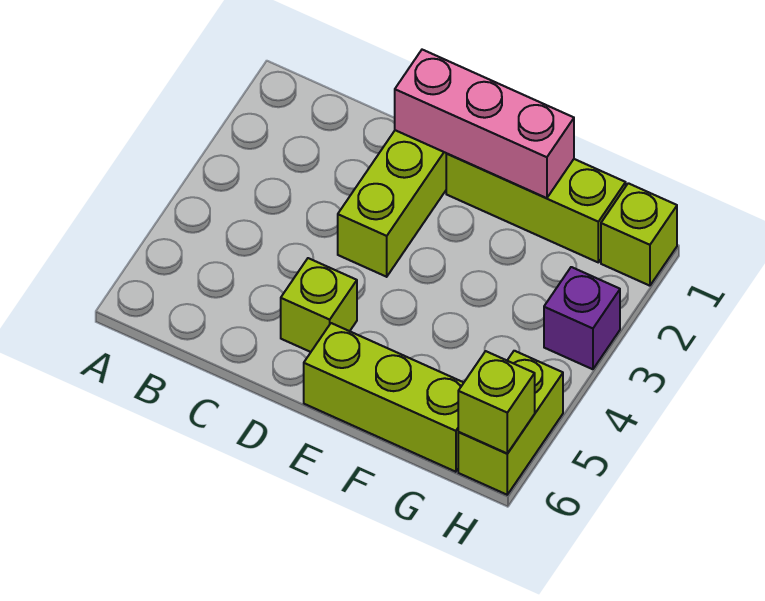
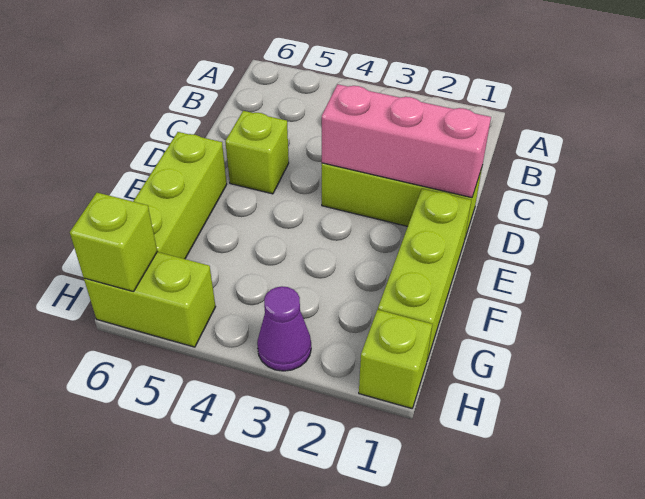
pink brick D1:F1 level 2 -> pink brick D1:D3 level 2
purple brick H3 level 1 -> purple cone H3 level 1

